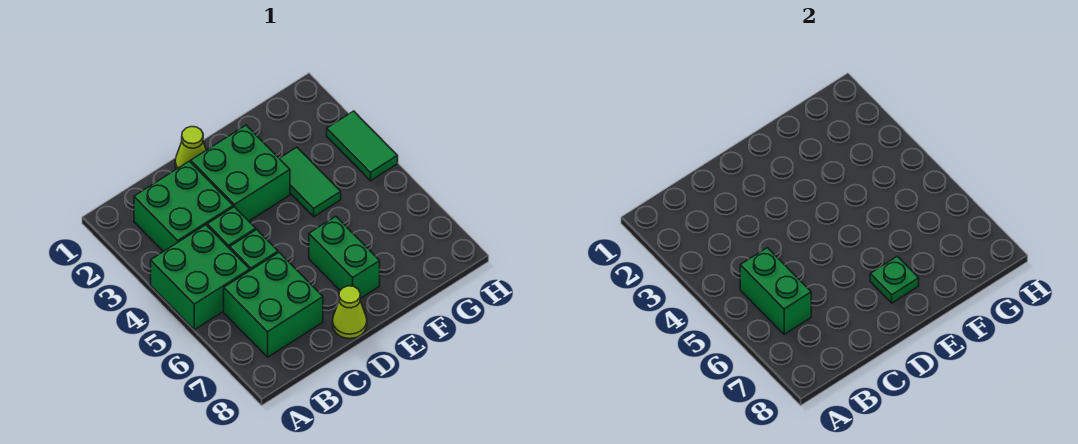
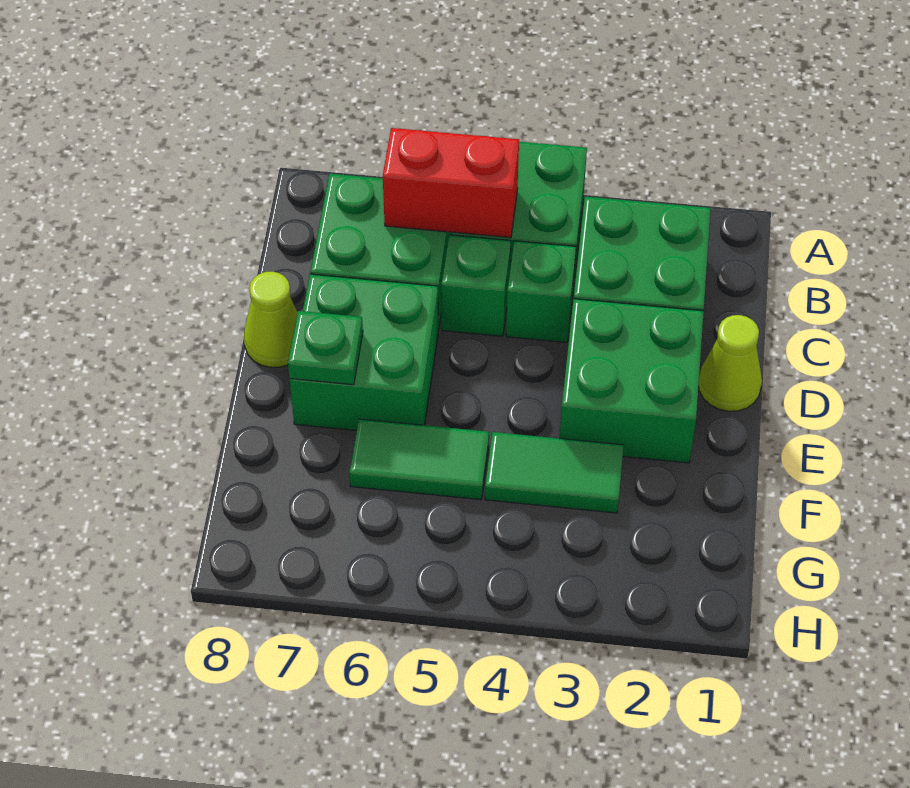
green brick B5:B6 level 2 -> red brick B5:B6 level 2
green brick E6:E7 level 1 -> green brick D6:E7 level 1
green tile H3:H4 level 1 -> green tile F5:F6 level 1

